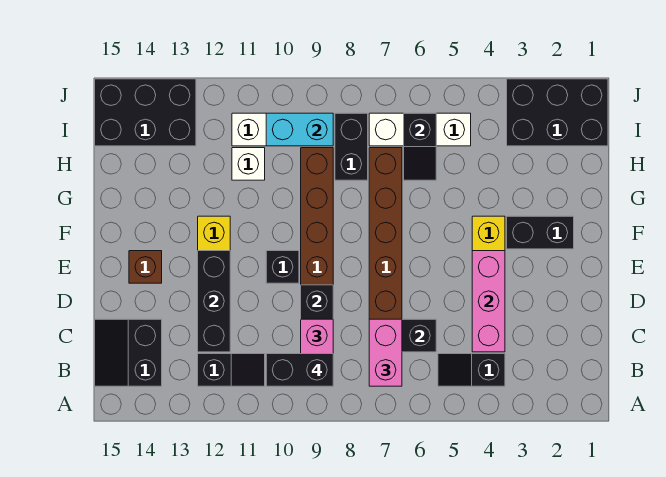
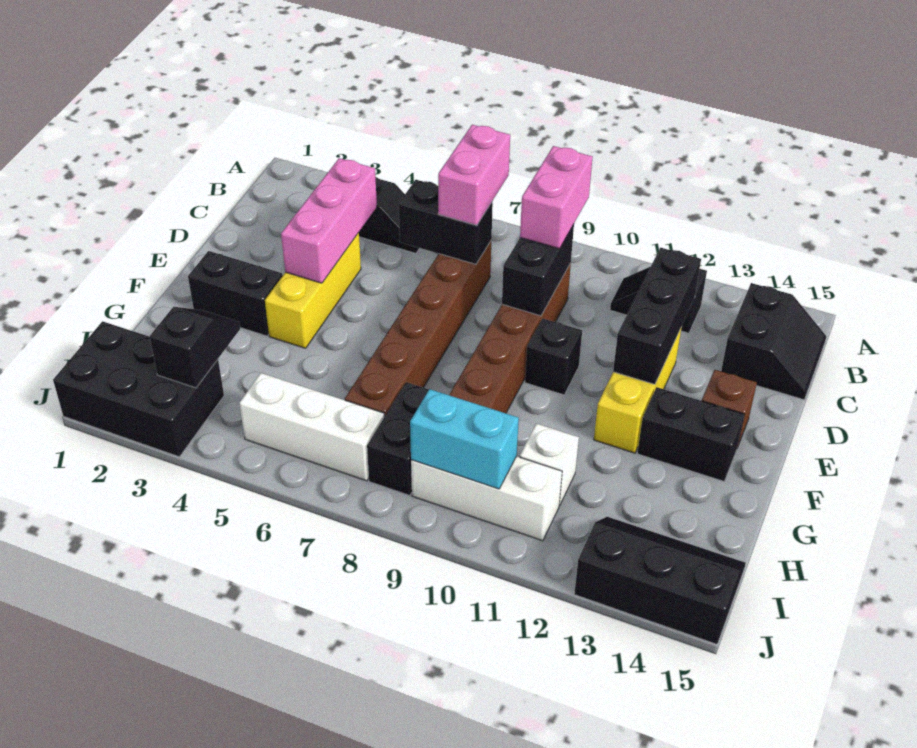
black brick B9:B10 level 4 -> black brick F13:F14 level 1
black slope H6:I6 level 2 top I -> black slope H3:I3 level 2 top I
black brick I13:J15 level 1 -> black slope I13:J15 level 1 top J

